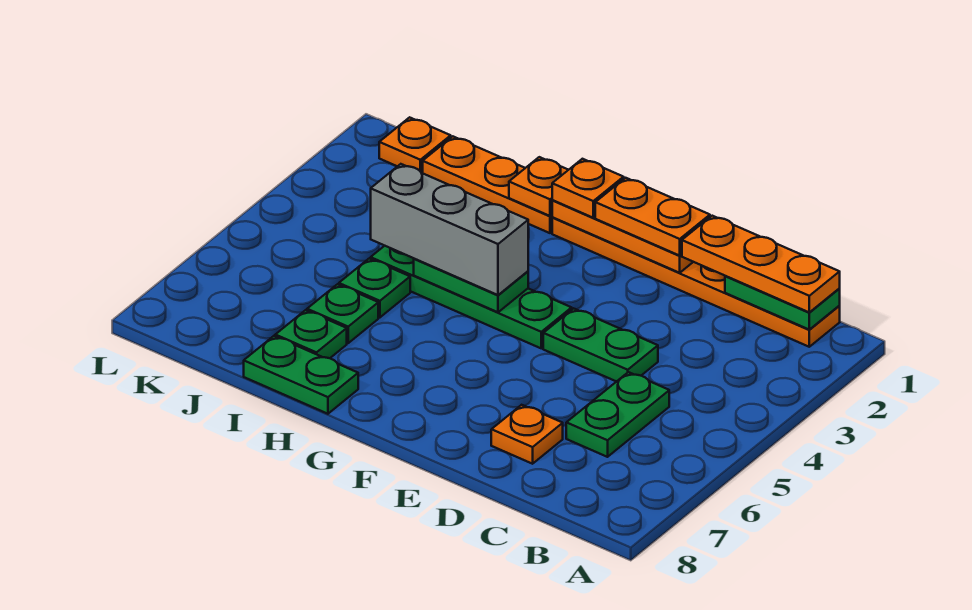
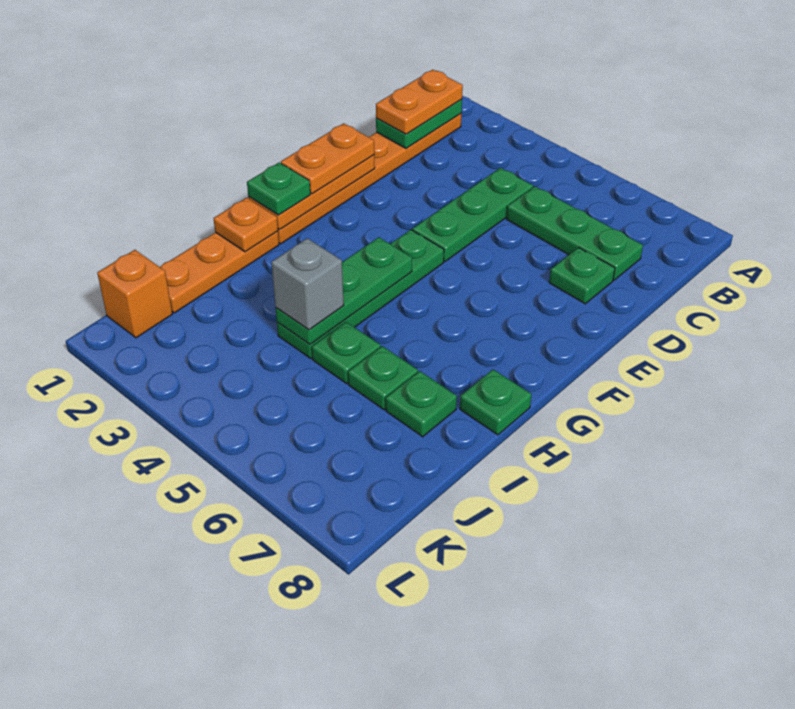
orange plate B1:D1 level 3 -> orange plate B1:C1 level 3
green plate C5:C6 level 1 -> green plate C5:C7 level 1
green plate D4:E4 level 1 -> green plate C4:E4 level 1
orange plate D7 level 1 -> green plate D7 level 1
orange plate G1 level 3 -> green plate G1 level 3
green plate G4:H4 level 2 -> green plate G4:I4 level 2
grey brick G4:I4 level 3 -> grey brick I4 level 3
green plate H8:I8 level 1 -> green plate H8 level 1
orange plate K1 level 1 -> orange brick K1 level 1

